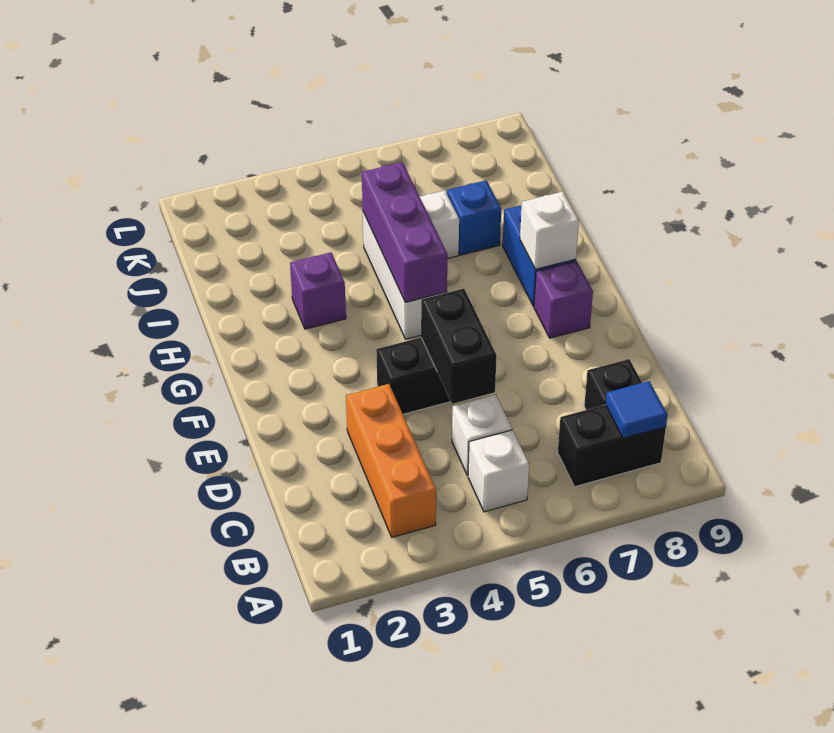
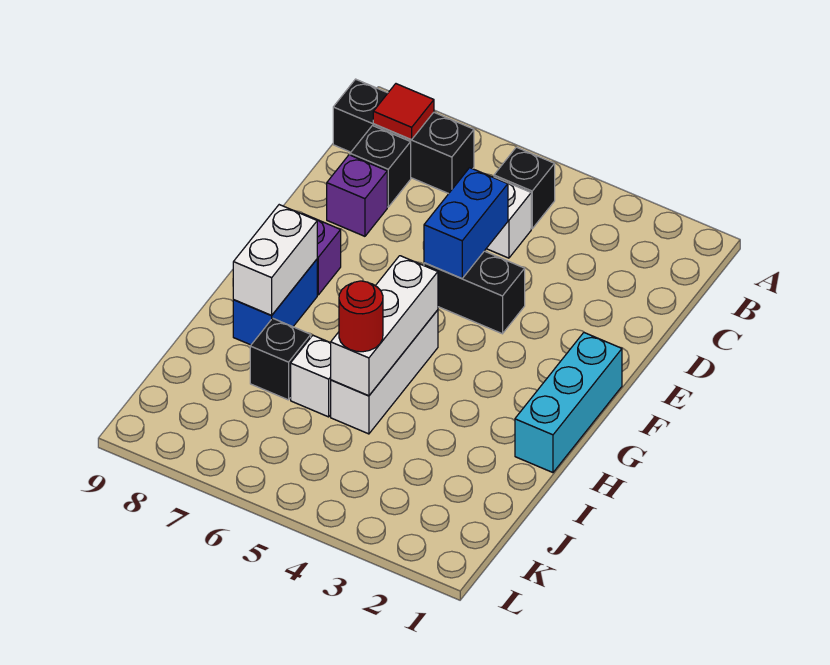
orange brick B3:D3 level 1 -> none
white brick B5 level 1 -> black brick B5 level 1
black brick B7:B8 level 1 -> black brick B7:B9 level 1
blue tile B8 level 2 -> red tile B8 level 2
black brick D5:E5 level 2 -> blue brick D5:E5 level 2
none -> cyan brick F1:H1 level 1
purple brick G5:I5 level 2 -> white brick G5:I5 level 2
white brick G8 level 2 -> white brick G8:H8 level 2
purple brick H3 level 1 -> purple brick D8 level 1
none -> red round brick I5 level 3
blue brick I7 level 1 -> black brick I7 level 1

